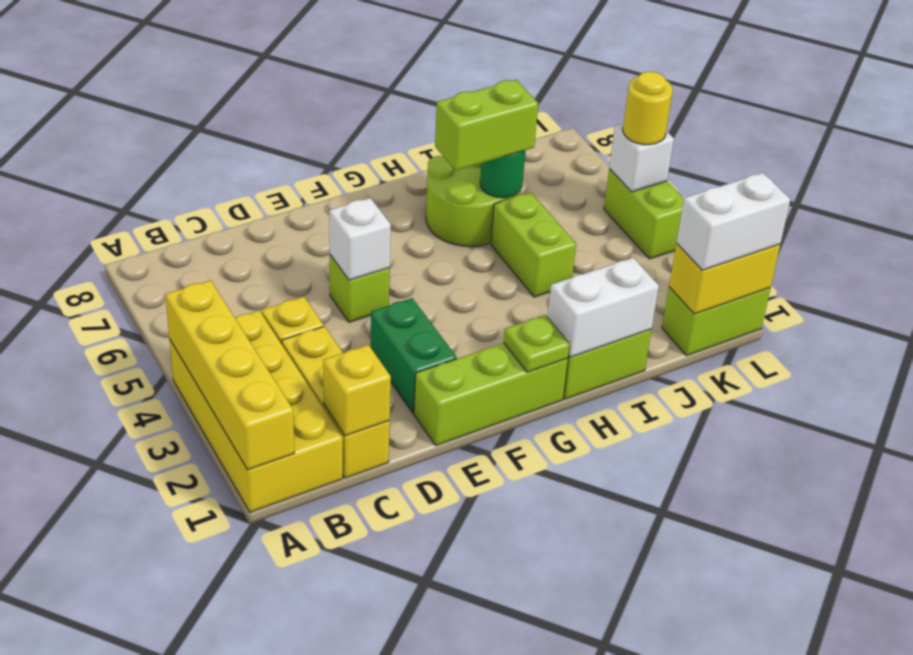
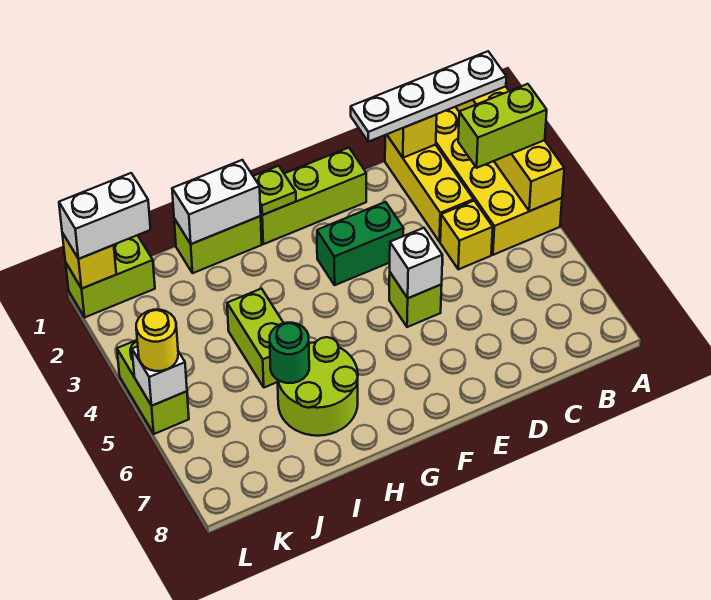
none -> white plate A1:D1 level 3
green brick E2:E3 level 1 -> green brick E3:F3 level 1
lime brick H6:I6 level 3 -> lime brick A3:B3 level 3
yellow brick K1:L1 level 2 -> yellow brick L1 level 2

